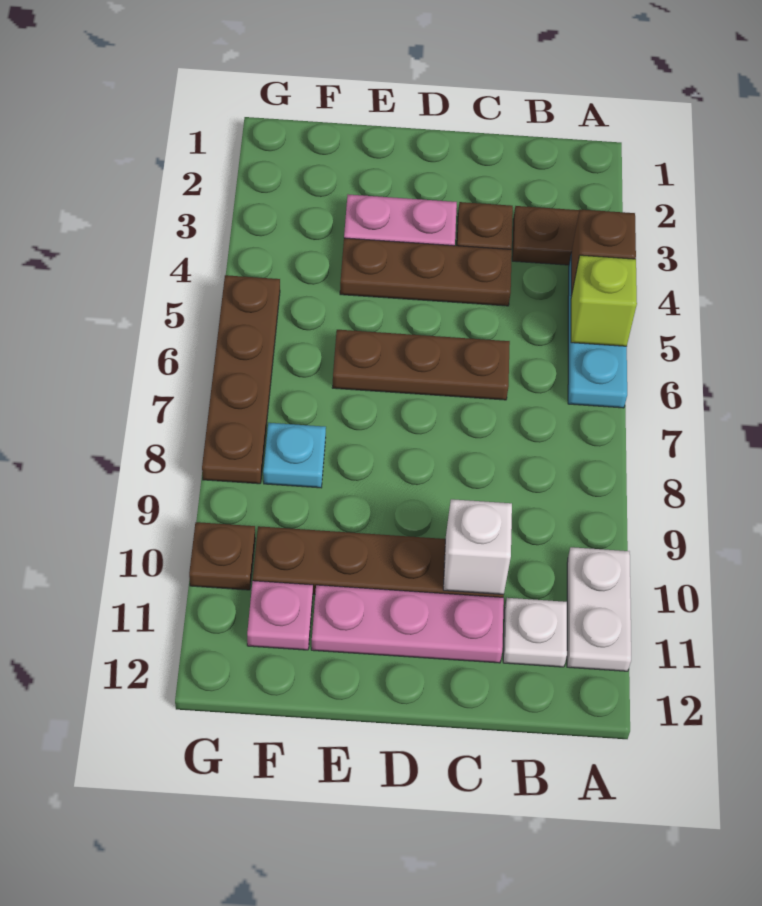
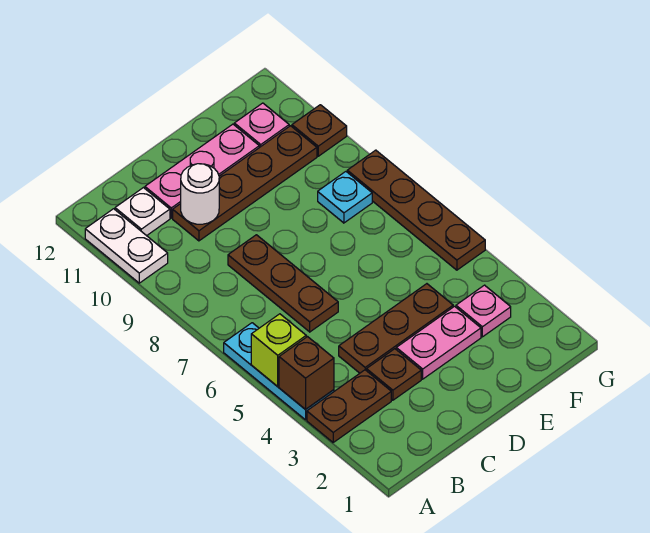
brown plate C6:E6 level 1 -> brown plate C6:C8 level 1
white brick C10 level 2 -> white round brick C10 level 2
none -> pink plate F3 level 1

